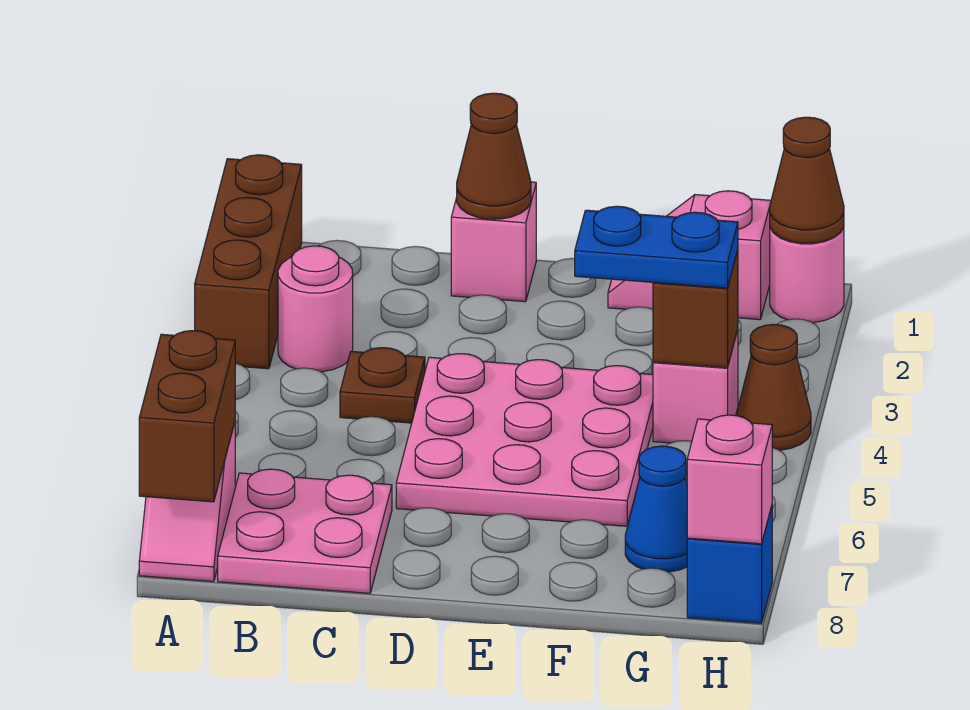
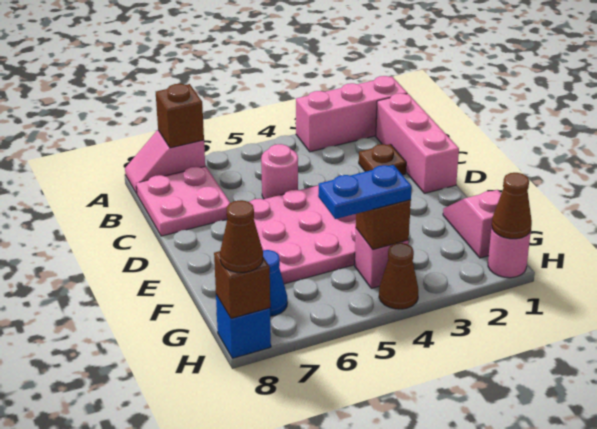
brown brick A1:A3 level 1 -> pink brick A1:A3 level 1
brown brick A7:A8 level 2 -> brown brick A7 level 2
pink round brick B3 level 1 -> pink round brick C5 level 1
brown plate C4 level 1 -> brown plate C2 level 1
pink brick D1 level 1 -> pink brick B1:D1 level 1
brown cone D1 level 2 -> brown cone H8 level 3
blue plate F4:G4 level 3 -> blue plate G4:G5 level 3
pink brick H8 level 2 -> brown brick H8 level 2

